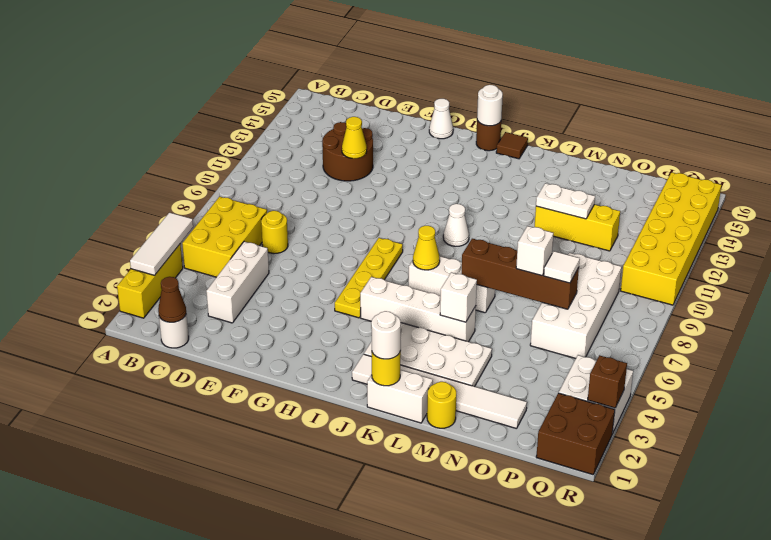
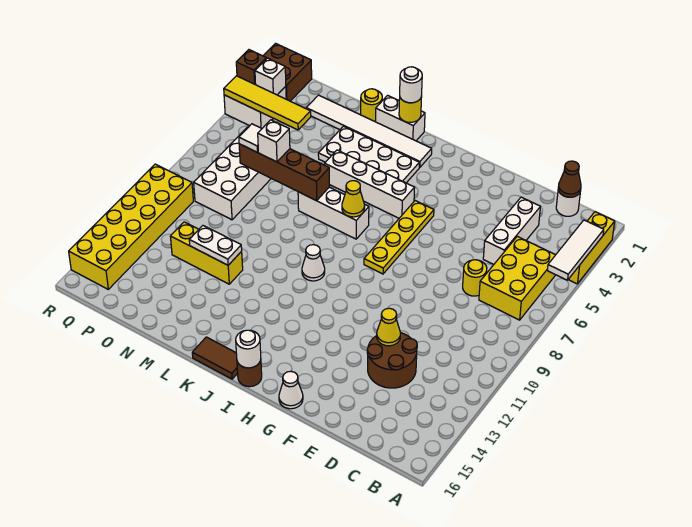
brown tile J16 level 1 -> brown tile J16:K16 level 1
white brick L5 level 2 -> white brick Q3 level 2
none -> yellow tile O4:R4 level 2

